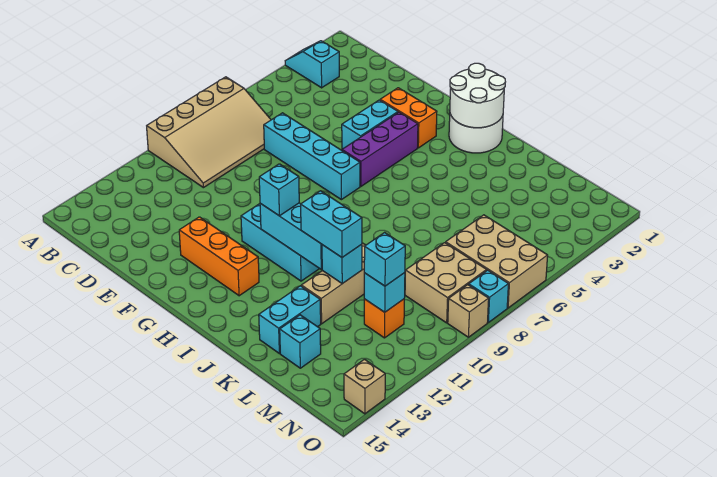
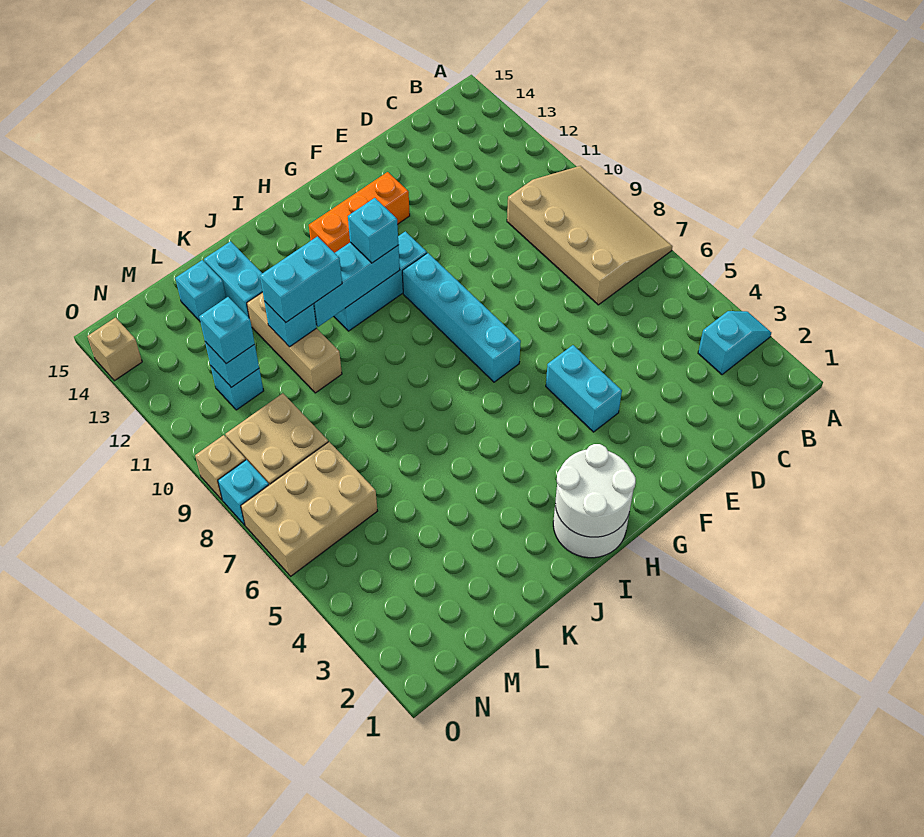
tan slope A7:C10 level 1 top A -> tan slope A7:C10 level 1 top C
cyan brick D7:G7 level 1 -> cyan brick G7:G10 level 1
orange brick F3:G3 level 1 -> none
purple brick G4:G6 level 1 -> none
orange brick M11 level 1 -> cyan brick M11 level 1

